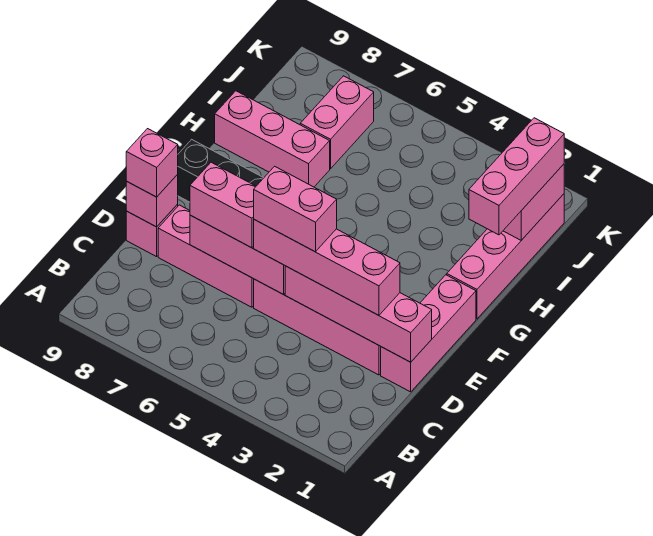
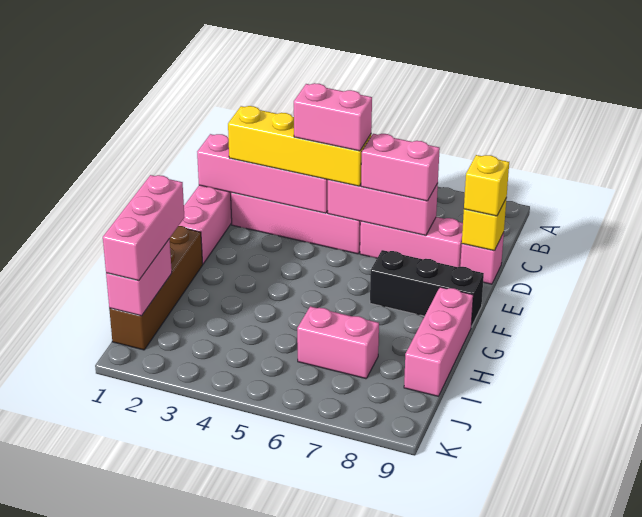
pink brick D2:D5 level 3 -> yellow brick D2:D5 level 3
pink brick D9 level 2 -> yellow brick D9 level 2
pink brick D9 level 3 -> yellow brick D9 level 3
pink brick G1:J1 level 1 -> brown brick G1:J1 level 1
pink brick H7:H9 level 1 -> pink brick G9:I9 level 1
pink brick I7:J7 level 1 -> pink brick I6:I7 level 1

